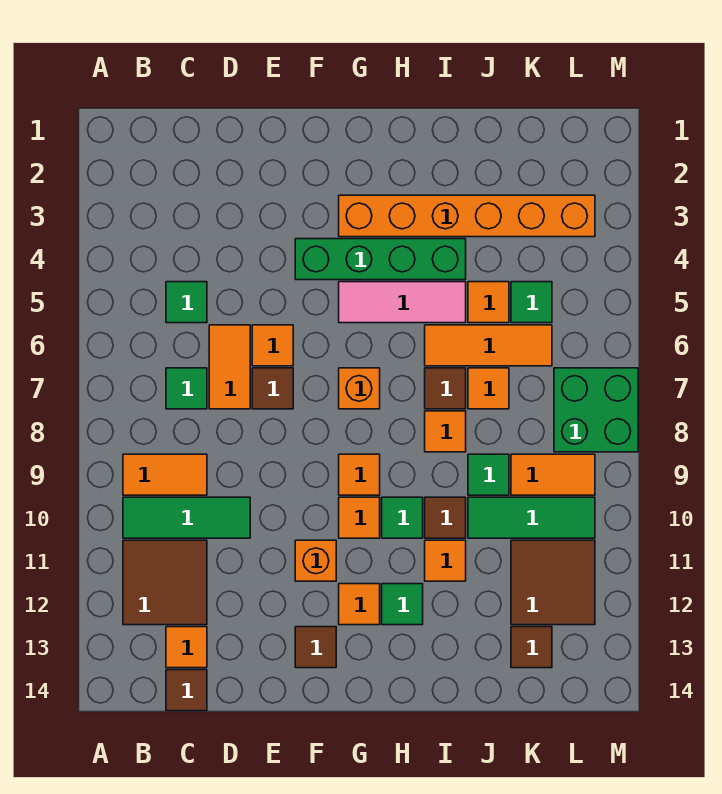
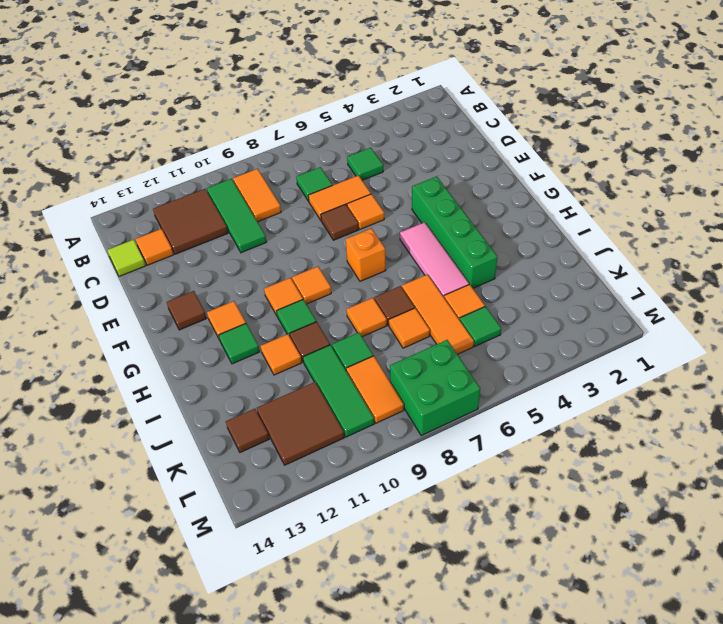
brown tile C14 level 1 -> lime tile C14 level 1
orange brick F11 level 1 -> none
orange brick G3:L3 level 1 -> none

